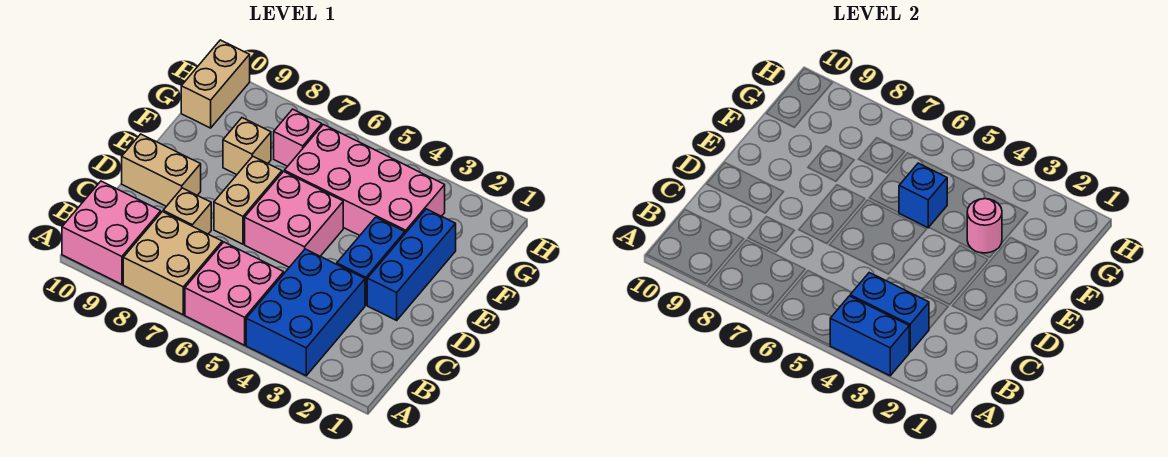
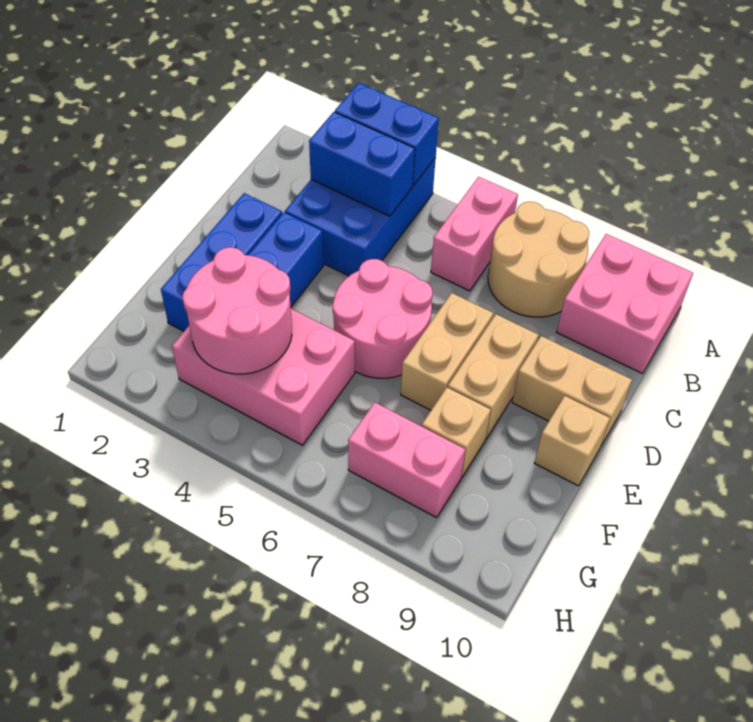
pink brick A5:B6 level 1 -> pink brick A6:B6 level 1
tan brick A7:B8 level 1 -> tan round brick A7:B8 level 1
tan brick C8 level 1 -> tan brick E10 level 1
pink brick D5:E6 level 1 -> pink round brick D5:E6 level 1
pink brick F3:G6 level 1 -> pink brick F3:G5 level 1
pink round brick F3 level 2 -> pink round brick F3:G4 level 2
blue brick F5 level 2 -> none
pink brick G7 level 1 -> pink brick G7:G8 level 1
tan brick G10:H10 level 1 -> tan brick D8:E8 level 1

